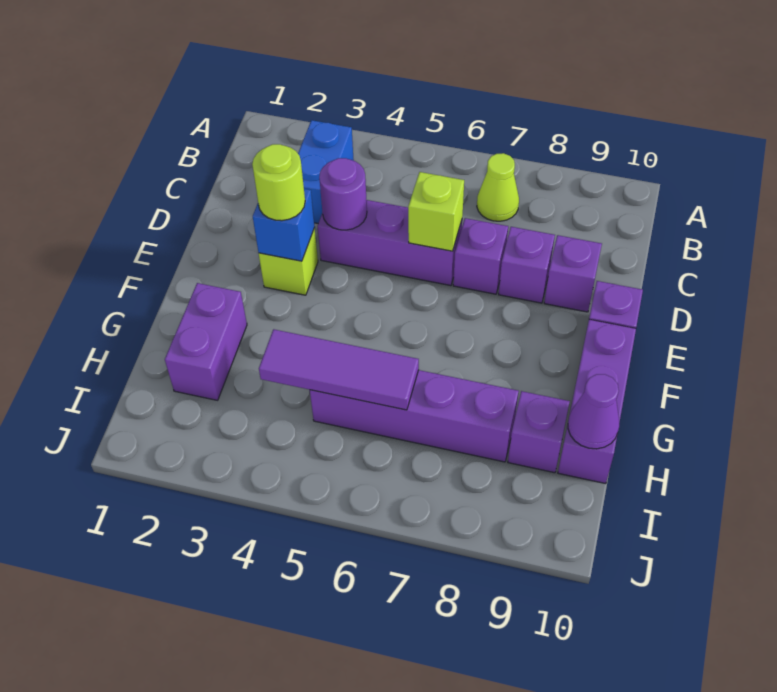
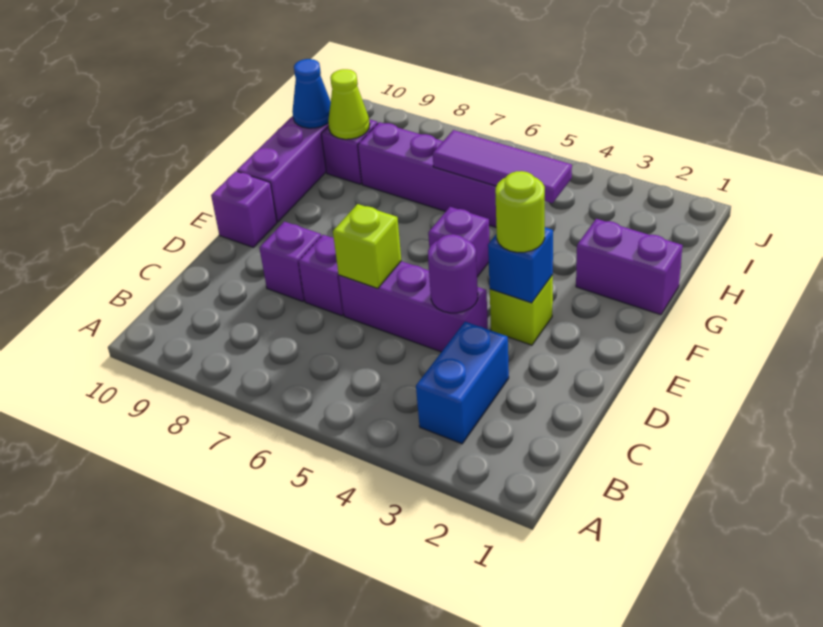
lime cone B7 level 1 -> lime cone H9 level 2
purple brick D9 level 1 -> purple brick F5 level 1
purple brick G2:H2 level 1 -> purple brick G1:G2 level 1
purple cone H10 level 2 -> blue cone H10 level 2

